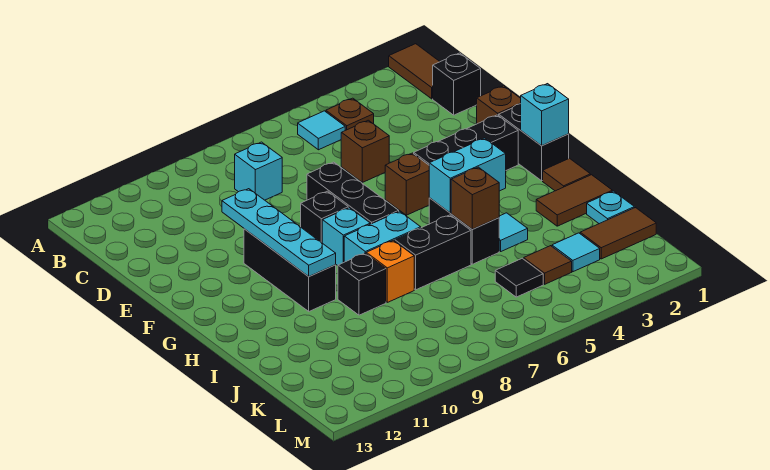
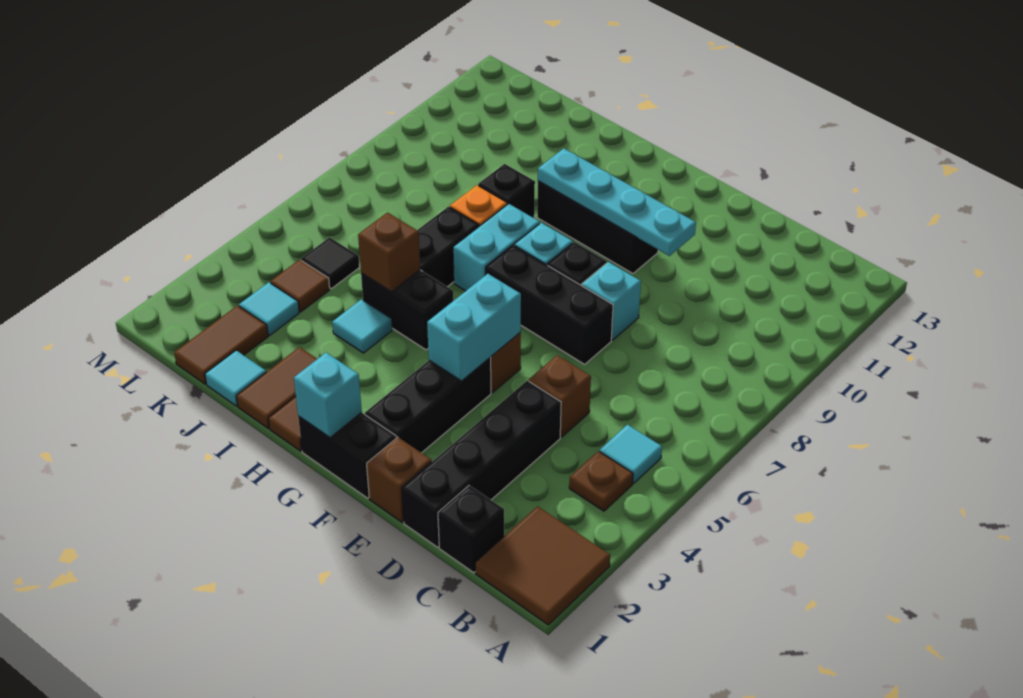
brown tile A1:B1 level 1 -> brown tile A1:B2 level 1
cyan brick C8 level 1 -> cyan brick E8 level 1
none -> black brick D1:D4 level 1
cyan brick H4:H5 level 2 -> cyan brick F4:F5 level 2
cyan plate J1 level 1 -> cyan tile J1 level 1

